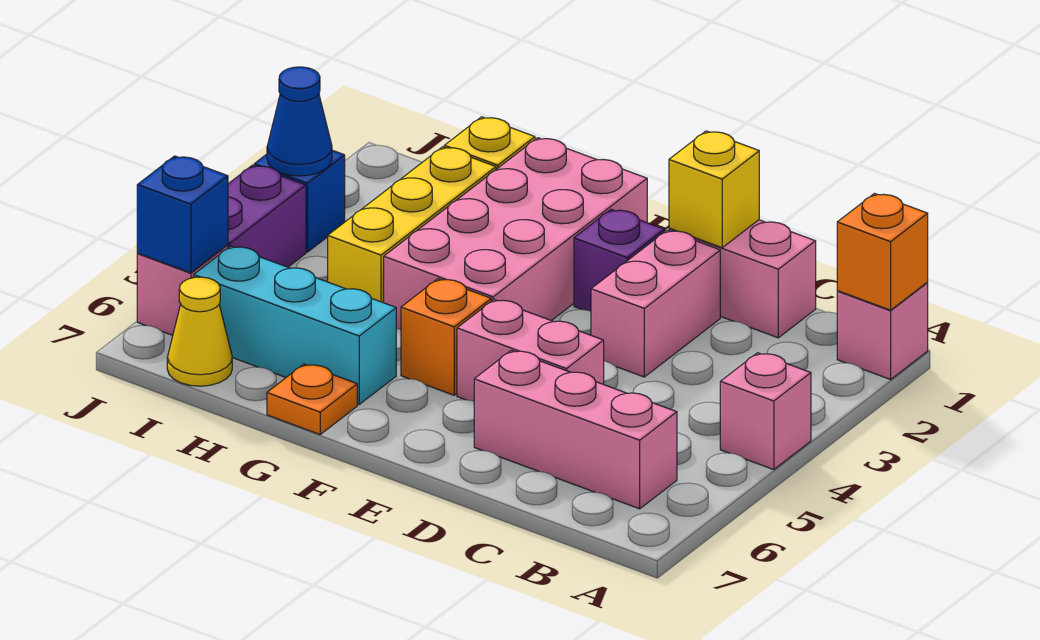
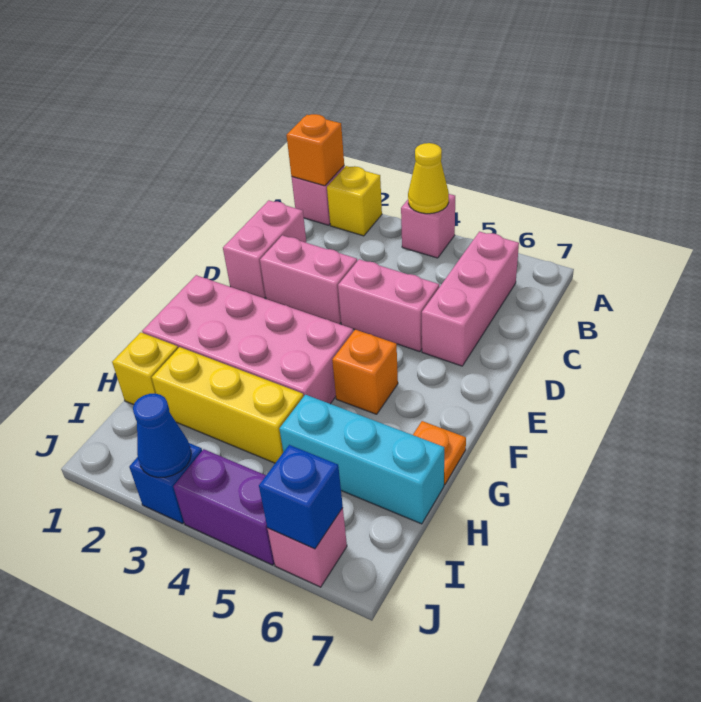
yellow brick D1 level 2 -> yellow brick A2 level 1
pink brick D5:E5 level 1 -> pink brick D4:D5 level 1
purple brick E2 level 1 -> none
cyan brick G6:I6 level 1 -> cyan brick H5:H7 level 1
yellow cone I7 level 1 -> yellow cone A4 level 2

